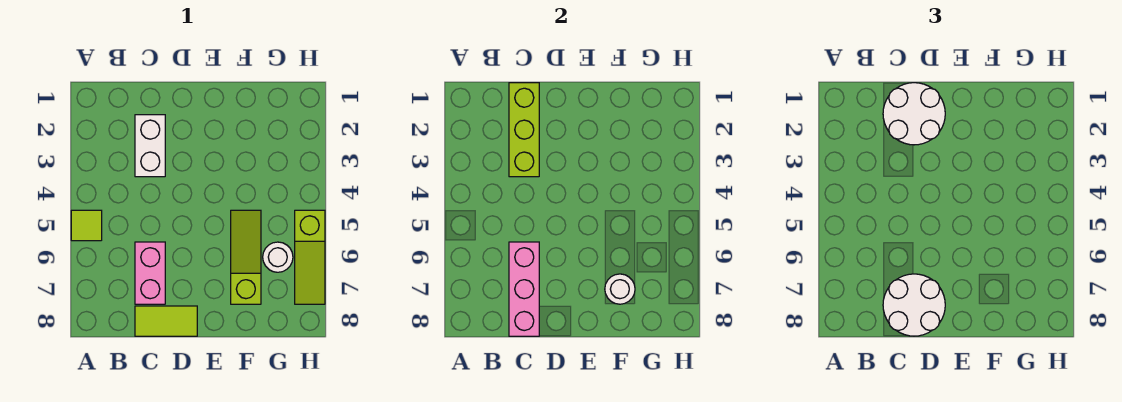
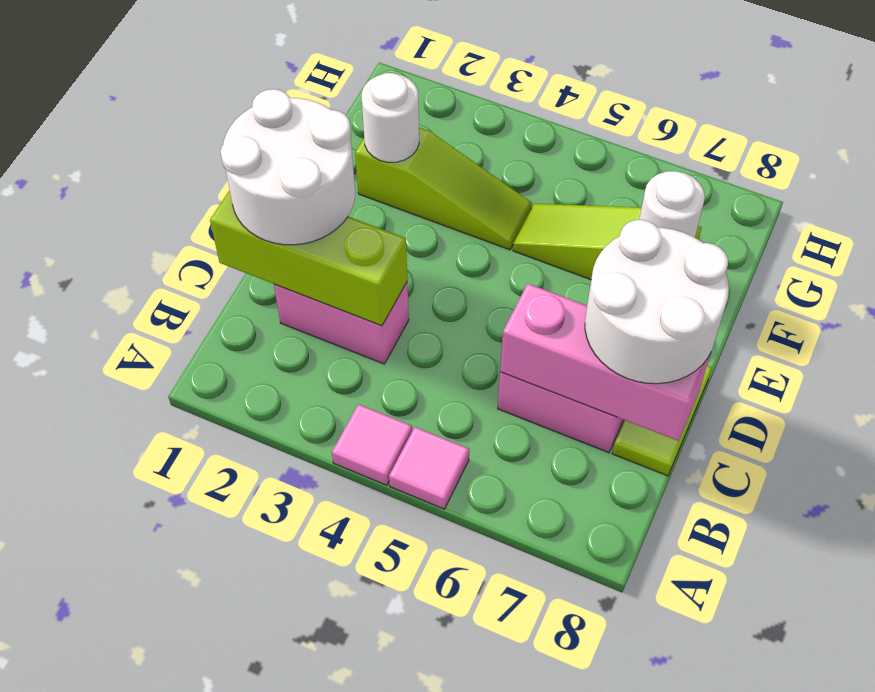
none -> pink tile A4 level 1
lime tile A5 level 1 -> pink tile A5 level 1
white brick C2:C3 level 1 -> pink brick C2:C3 level 1
white round brick G6 level 1 -> white round brick F2 level 2
lime slope H5:H7 level 1 top 5 -> lime slope F2:F4 level 1 top 2

